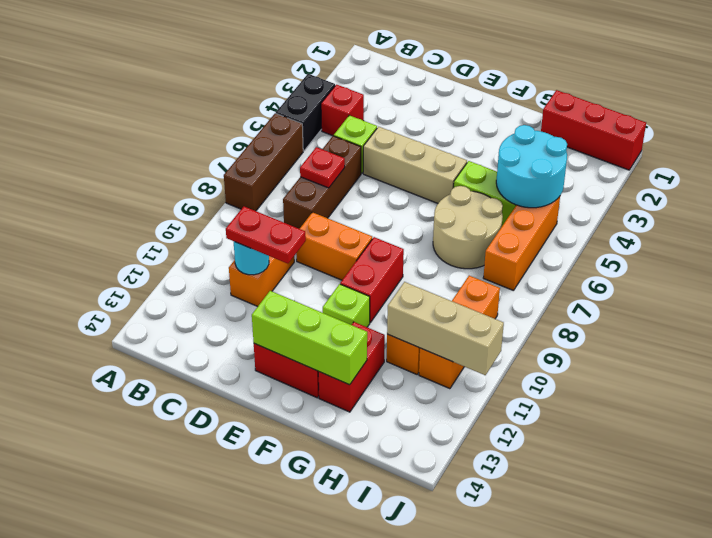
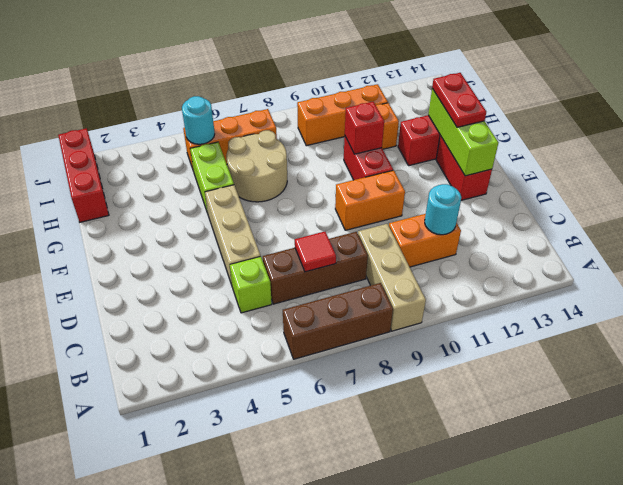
black brick A4:A5 level 1 -> none
red brick B4 level 1 -> red brick G10 level 2
red plate C7 level 2 -> red tile C7 level 2
red plate C11:D11 level 3 -> red plate F13:G13 level 3
orange brick D9:E9 level 1 -> orange brick E9:E10 level 1
red brick F9:F10 level 1 -> red brick F10:G10 level 1
lime brick F11 level 1 -> none
cyan round brick H4:I5 level 2 -> cyan round brick I5 level 2
tan brick H11:J11 level 2 -> tan brick A9:C9 level 1

